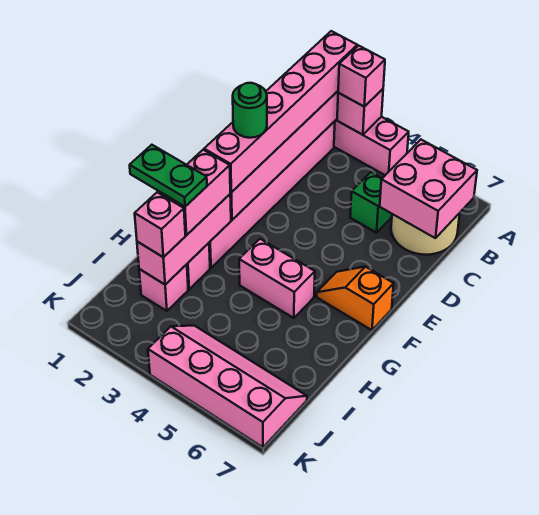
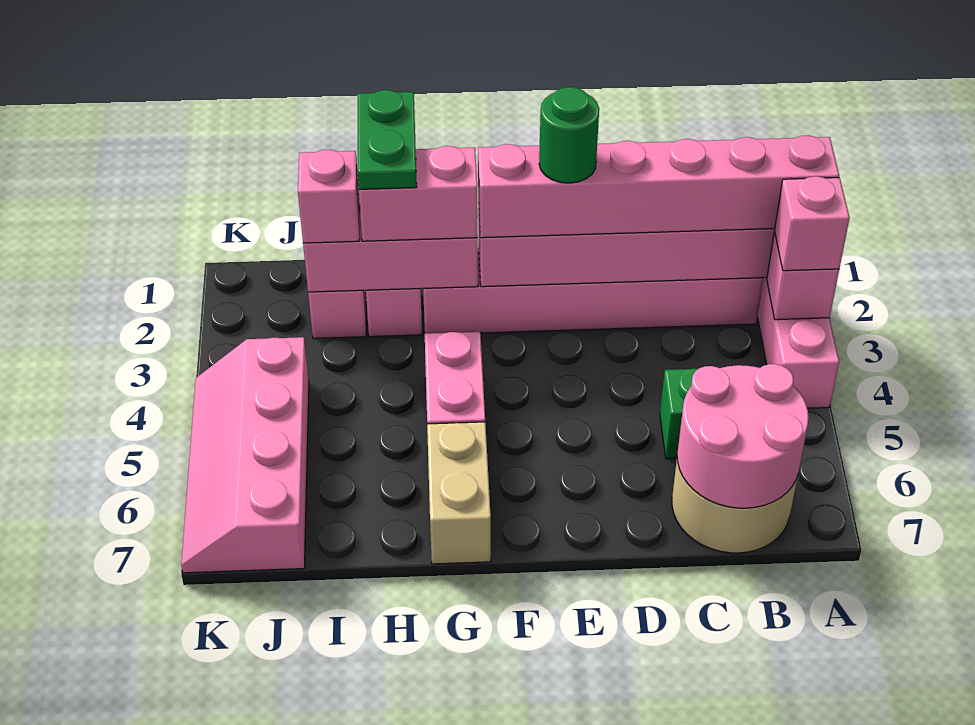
pink brick B6:C7 level 2 -> pink round brick B6:C7 level 2
orange slope F6:F7 level 1 top 7 -> none
none -> tan brick G6:G7 level 1
pink slope J4:K7 level 1 top K -> pink slope J4:K7 level 1 top J

